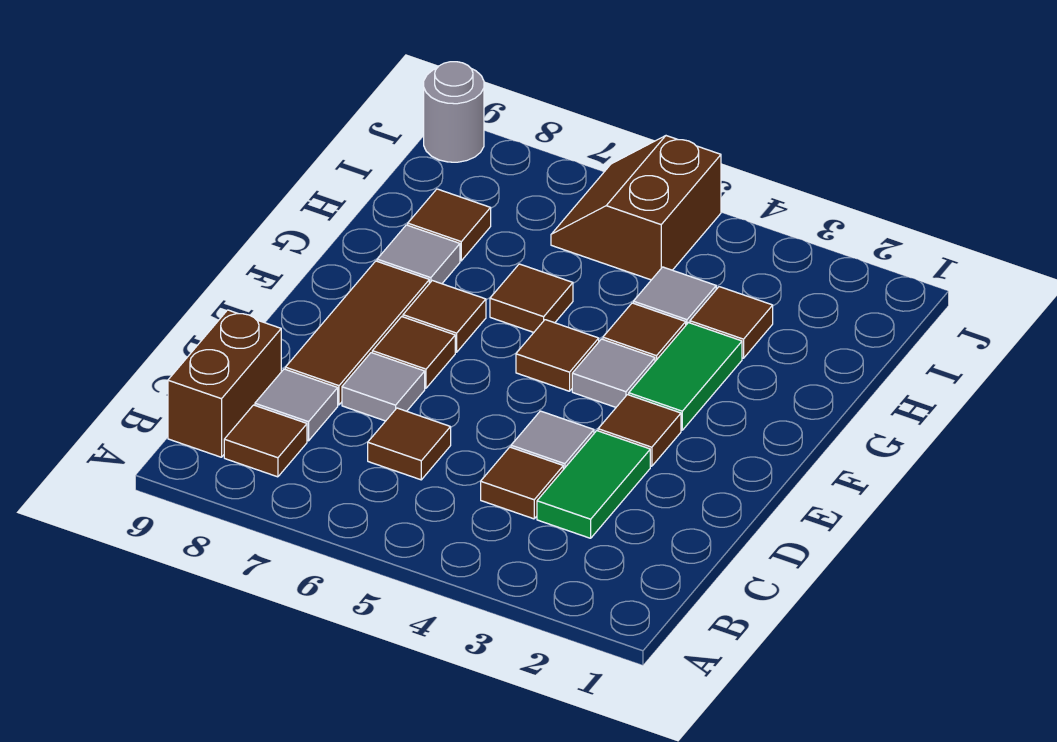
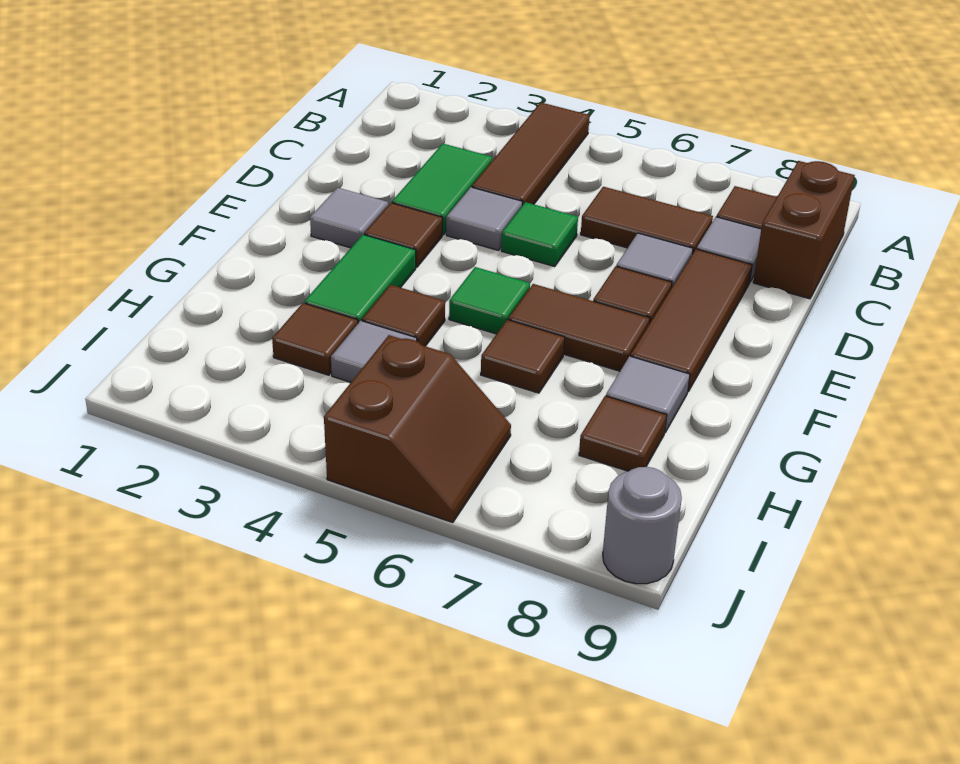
brown tile C4 level 1 -> brown tile A4:C4 level 1
brown tile C6 level 1 -> brown tile C6:C7 level 1
none -> green tile D5 level 1
grey tile F4 level 1 -> grey tile E2 level 1
brown tile F5 level 1 -> green tile F5 level 1
brown tile F7 level 1 -> brown tile F6:F7 level 1

